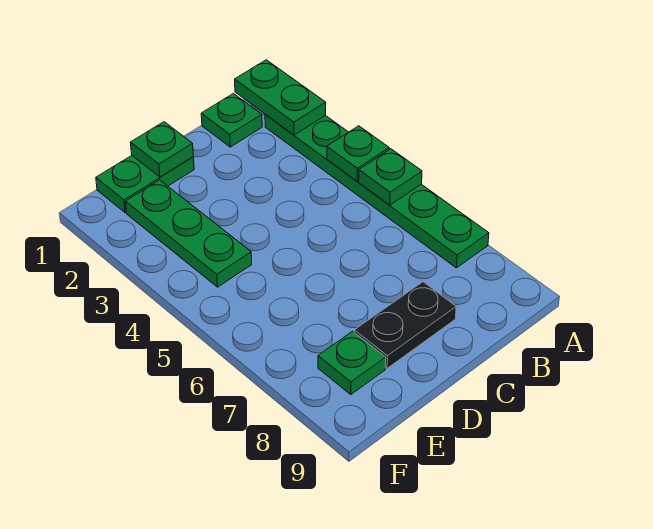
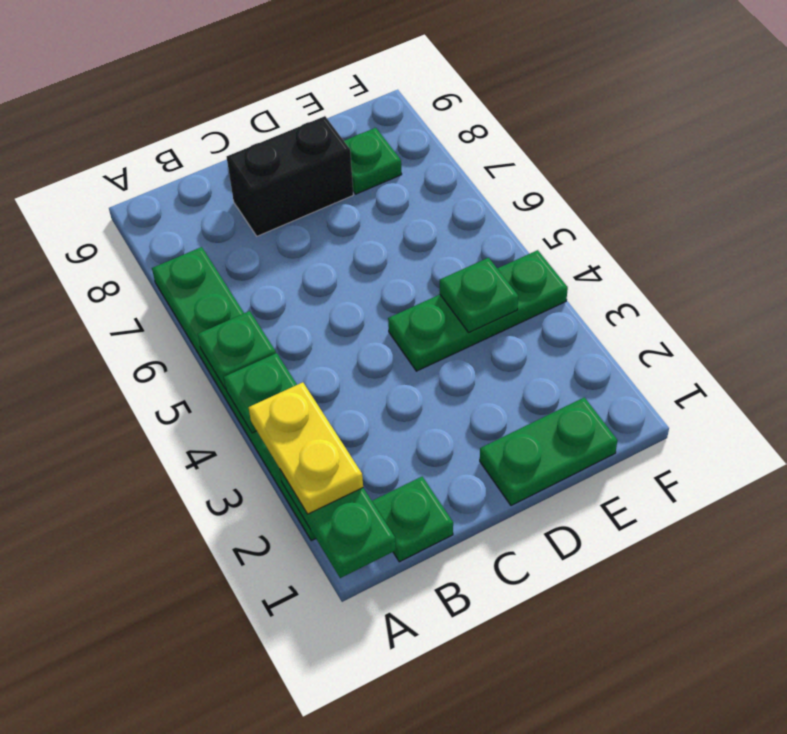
none -> yellow plate A2:A3 level 3
black plate C8:D8 level 1 -> black brick C8:D8 level 1
green plate D1 level 2 -> green plate E4 level 2
green plate E2:E4 level 1 -> green plate D4:F4 level 1

